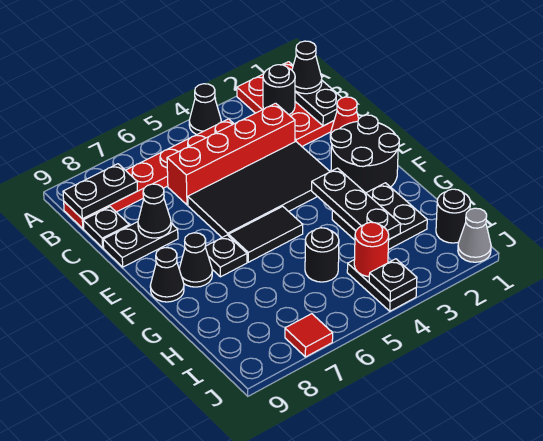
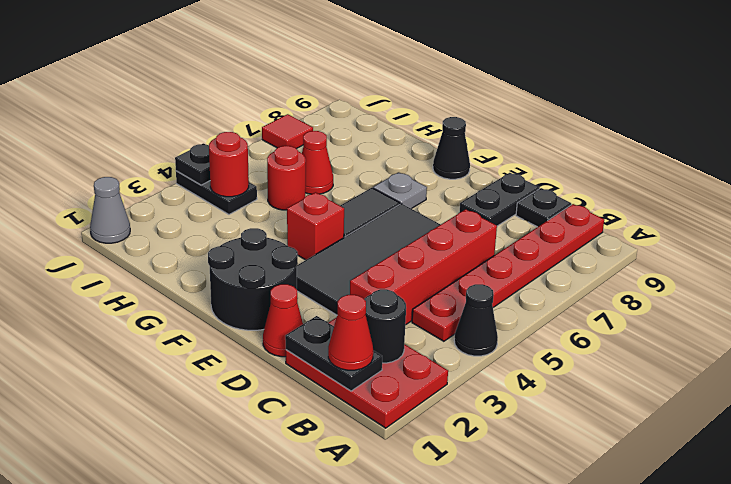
black cone B1 level 3 -> red cone B1 level 3
black plate B8:B9 level 2 -> none
black cone D8 level 2 -> none
black plate F3:H3 level 2 -> none
none -> red brick F4 level 1
black plate F7 level 1 -> grey plate F7 level 1
black cone F8 level 1 -> none
black plate G2:H3 level 1 -> none
black round brick H5 level 1 -> red round brick H5 level 1
none -> red cone H6 level 1
black round brick I1 level 1 -> none

